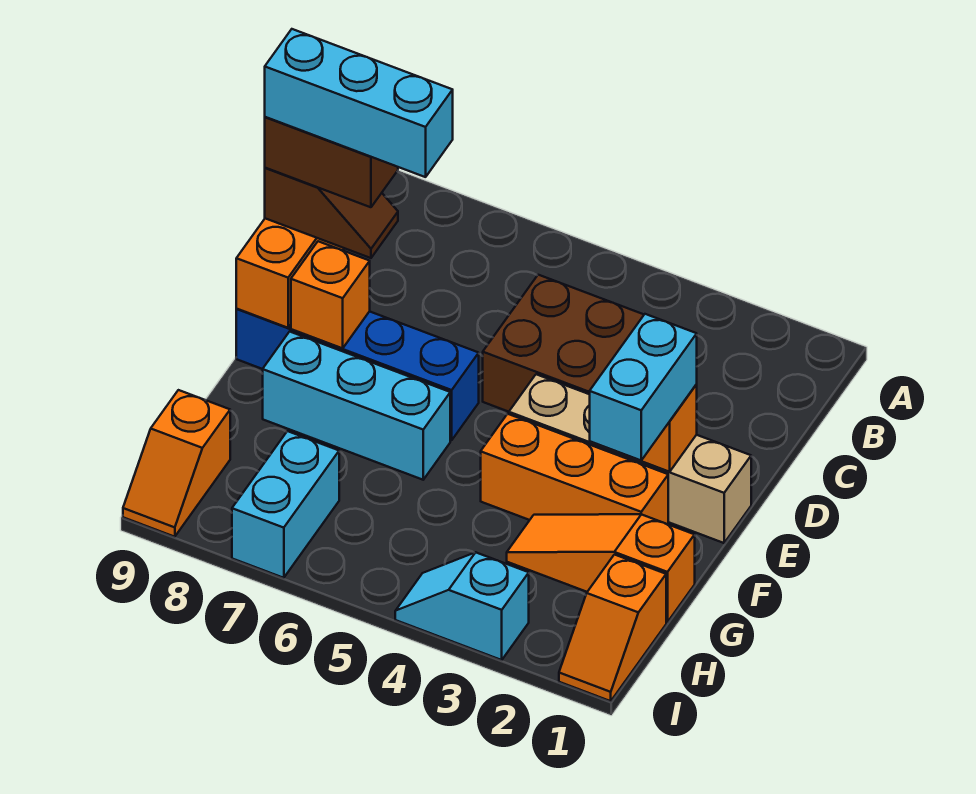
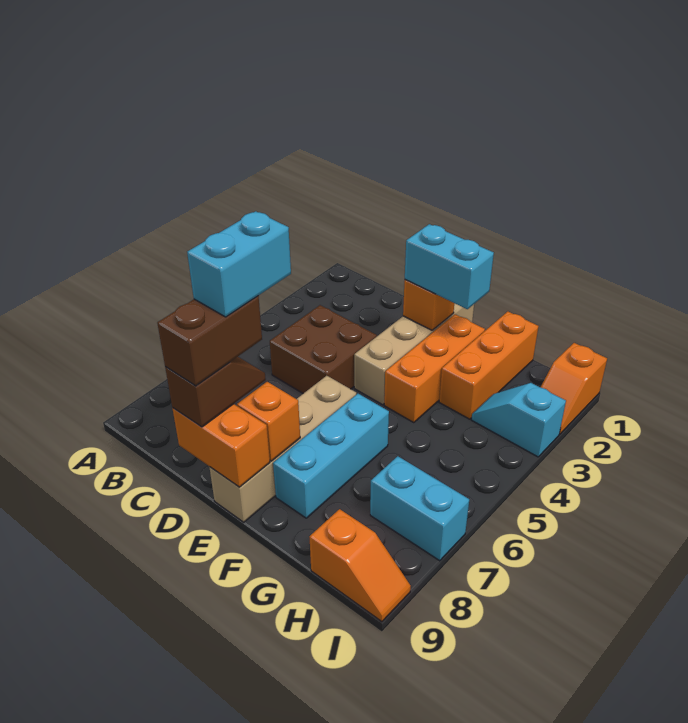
cyan brick D7:D9 level 5 -> cyan brick D7:D8 level 5
blue brick E6:E9 level 1 -> tan brick E6:E9 level 1
orange slope G1:G3 level 1 top 1 -> orange brick G1:G3 level 1
orange slope H1:I1 level 1 top H -> orange slope I1:I2 level 1 top 1
cyan slope I3:I4 level 1 top 3 -> cyan slope H3:I3 level 1 top I

